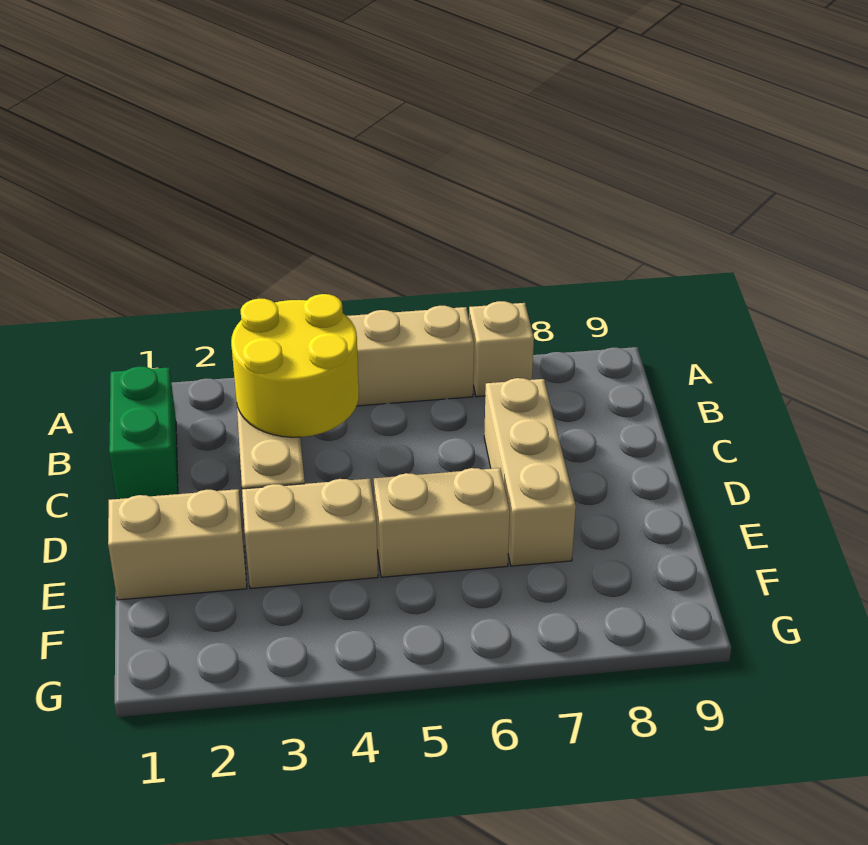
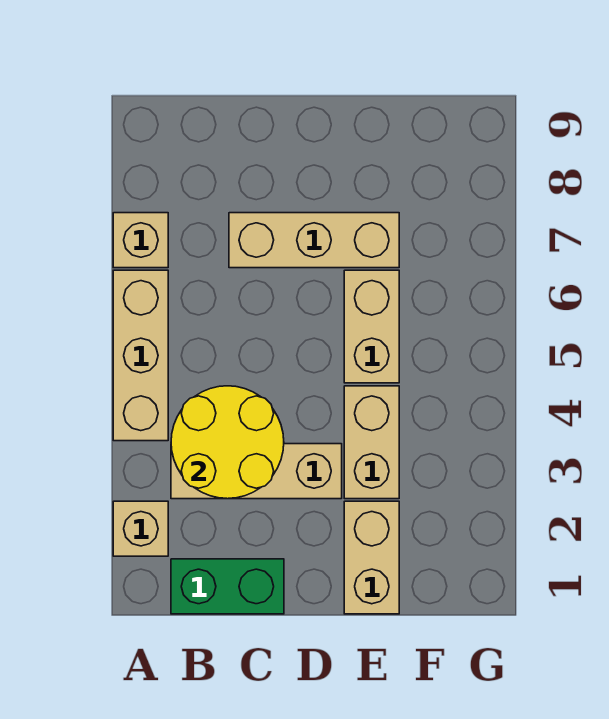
none -> tan brick A2 level 1

